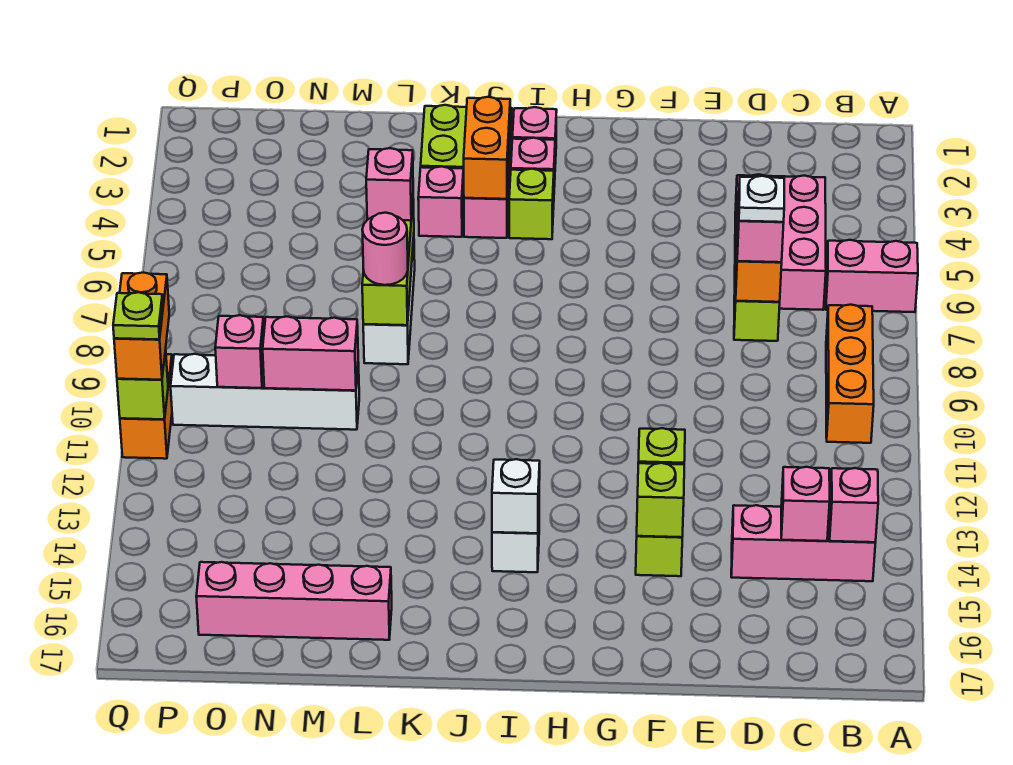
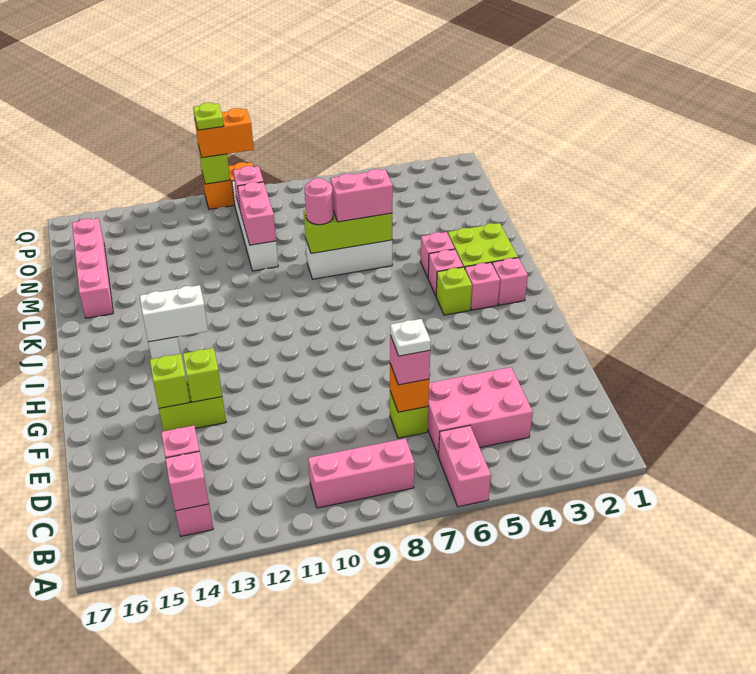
orange brick B8:B10 level 1 -> pink brick B8:B10 level 1
white brick I14 level 2 -> white brick I13:I14 level 2
orange brick J3:J4 level 2 -> none
pink brick L6 level 3 -> pink brick L6:L7 level 3

